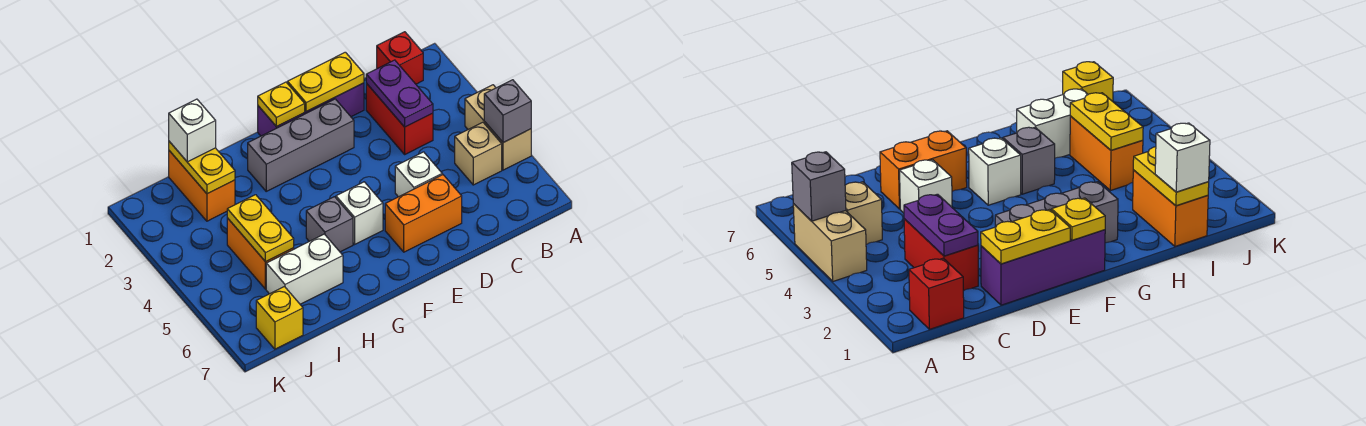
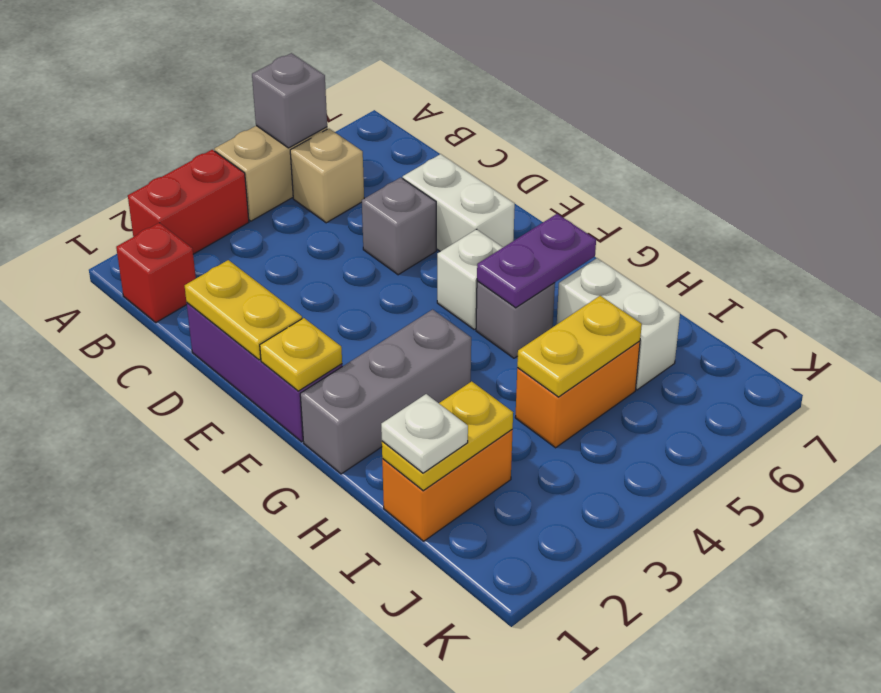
red brick C2:C3 level 1 -> red brick A2:A3 level 1
purple plate C2:C3 level 2 -> purple plate G5:G6 level 2
white brick D5 level 1 -> grey brick D5 level 1
orange brick D6:E6 level 1 -> white brick D6:E6 level 1
grey brick E2:G2 level 1 -> grey brick G1:G3 level 1
white brick I1 level 3 -> white plate I1 level 3
yellow brick J7 level 1 -> none

